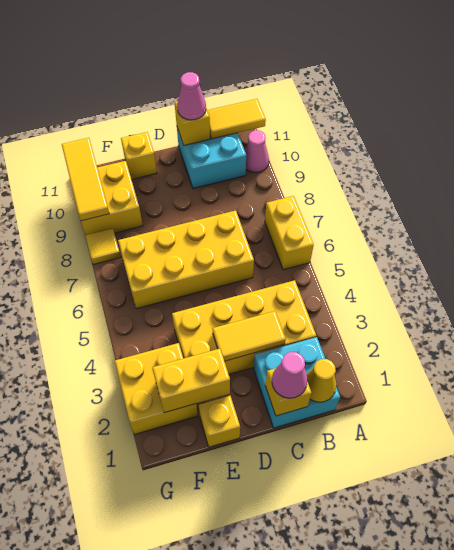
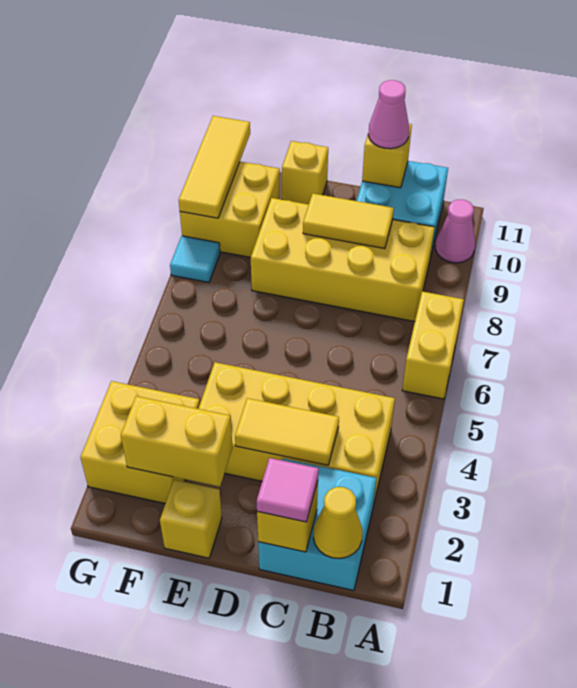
yellow tile A11:B11 level 2 -> yellow tile C9:D9 level 2
pink cone C1 level 3 -> pink tile C1 level 3
yellow brick C6:F7 level 1 -> yellow brick B8:E9 level 1
yellow tile G8 level 1 -> cyan tile G8 level 1

